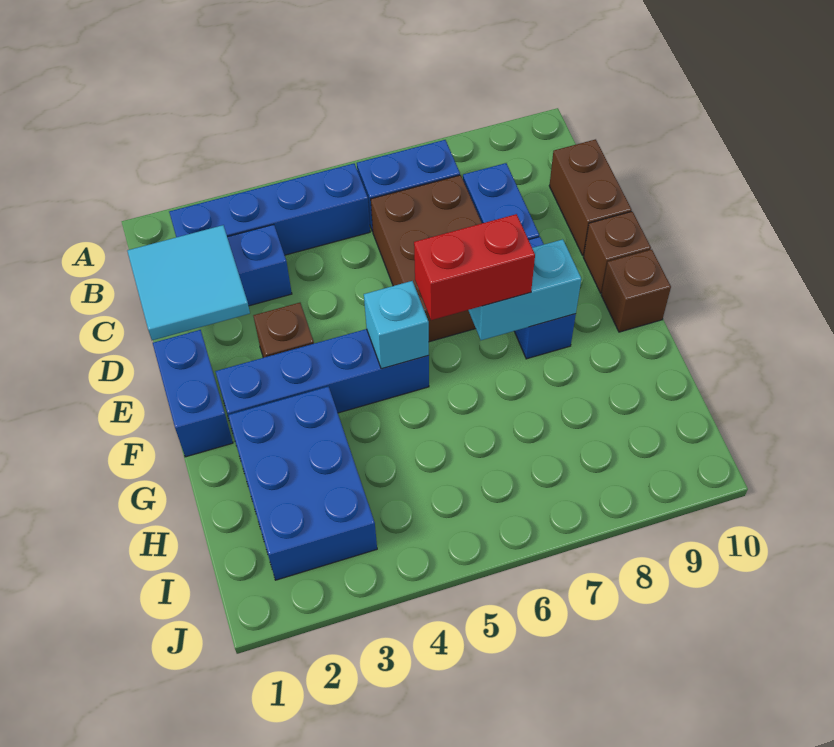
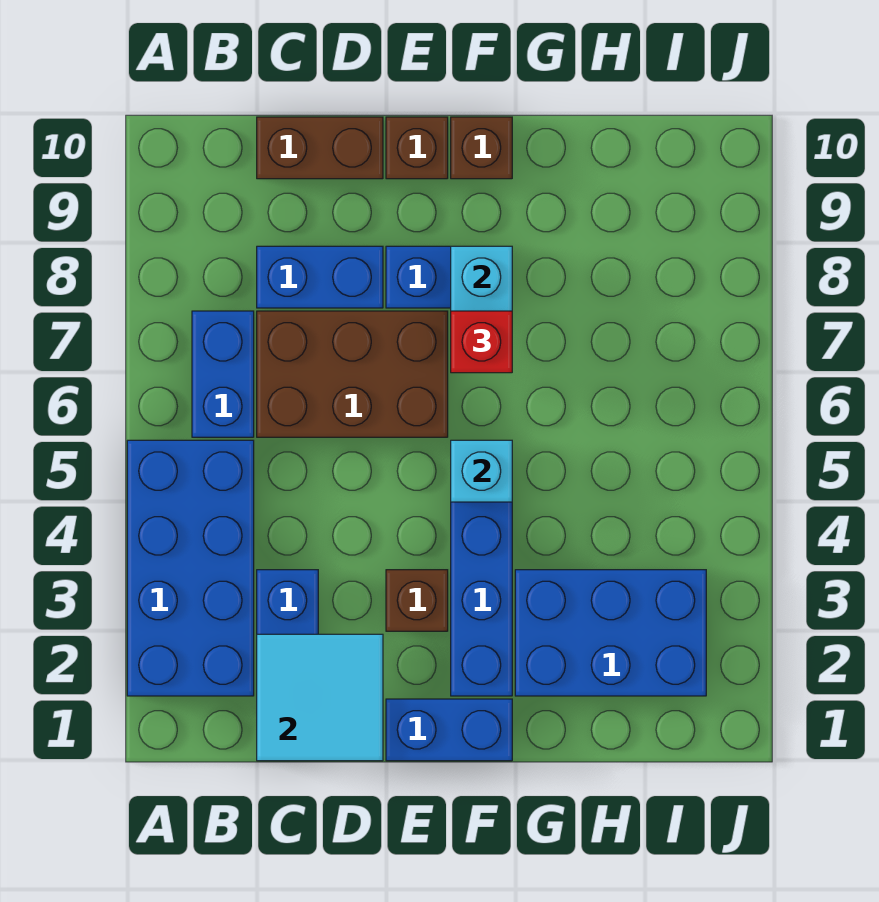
blue brick B2:B5 level 1 -> blue brick A2:B5 level 1
red brick F6:F7 level 3 -> red brick F7 level 3

